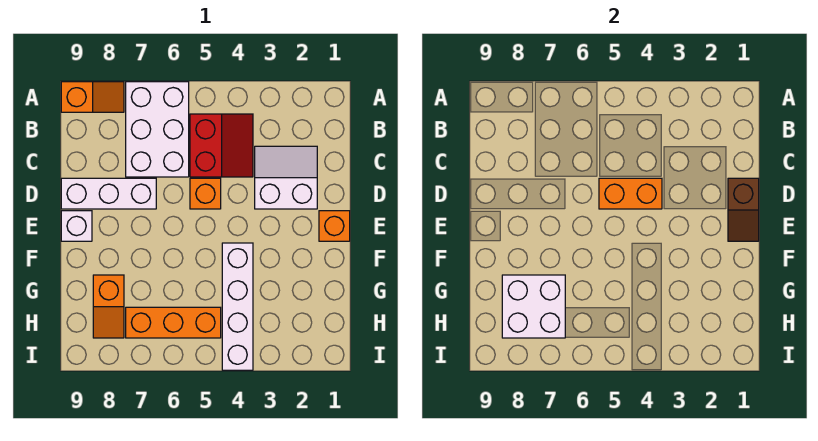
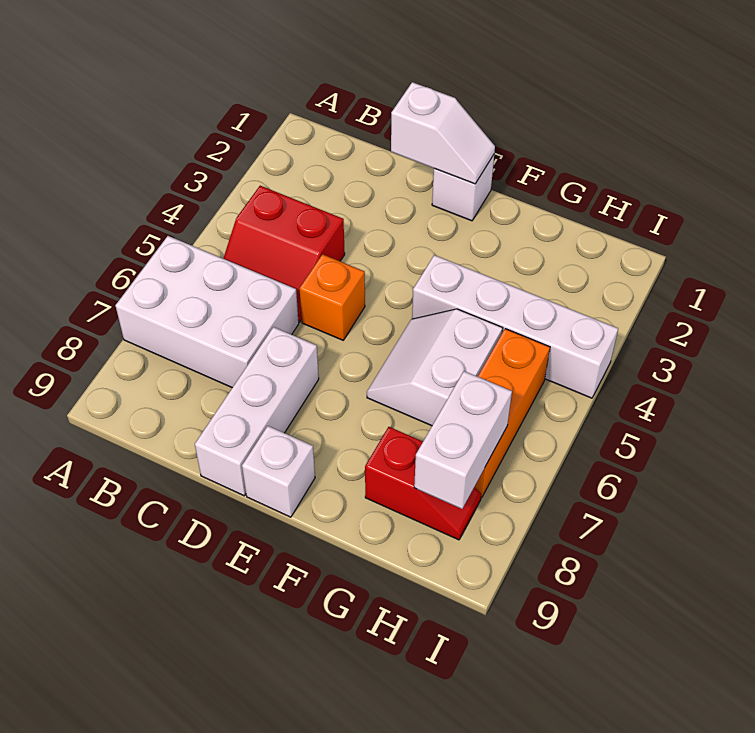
orange slope A8:A9 level 1 top 9 -> none
red slope B4:C5 level 1 top 5 -> red slope B4:C5 level 1 top 4
white slope C2:D3 level 1 top D -> white slope F5:G6 level 1 top G
brown slope D1:E1 level 2 top D -> white slope D1:E1 level 2 top D
orange brick D4:D5 level 2 -> none
orange brick E1 level 1 -> white brick E1 level 1
white brick G7:H8 level 2 -> white brick H7:H8 level 2
orange slope G8:H8 level 1 top G -> red slope G8:H8 level 1 top G

